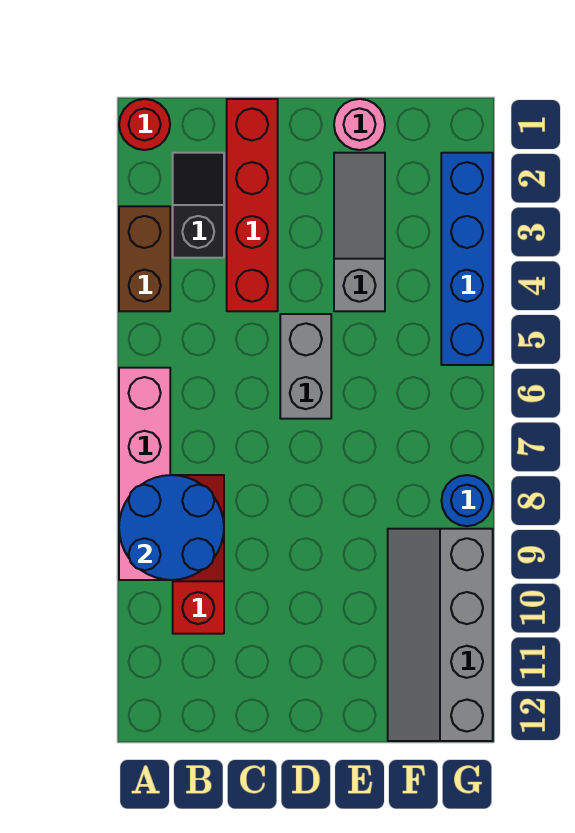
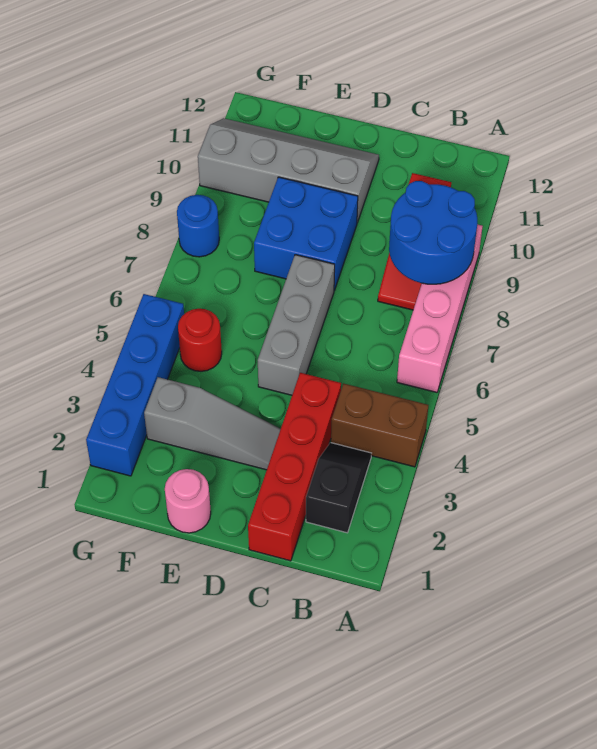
red round brick A1 level 1 -> red round brick F5 level 1
brown brick A3:A4 level 1 -> brown brick A4:B4 level 1
black slope B2:B3 level 1 top 3 -> black slope B2:B3 level 1 top 2
grey brick D5:D6 level 1 -> grey brick D5:D7 level 1
none -> blue brick D8:E9 level 1
grey slope E2:E4 level 1 top 4 -> grey slope D3:F3 level 1 top F
grey slope F9:G12 level 1 top G -> grey slope D10:G11 level 1 top 10

